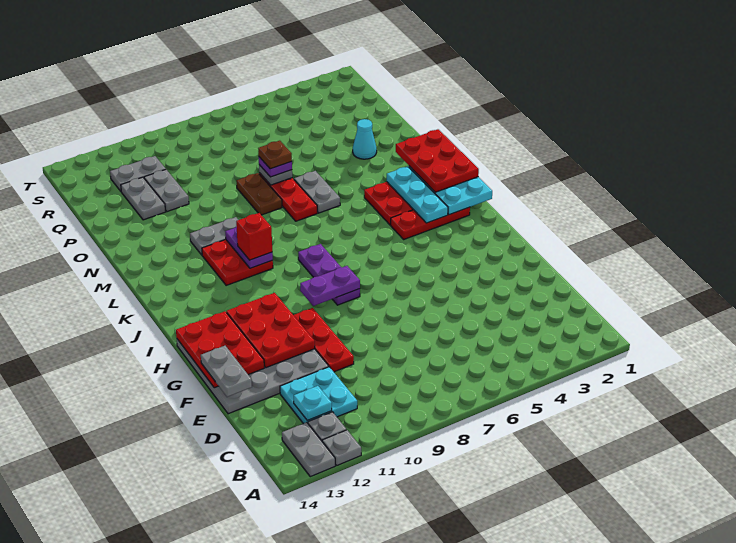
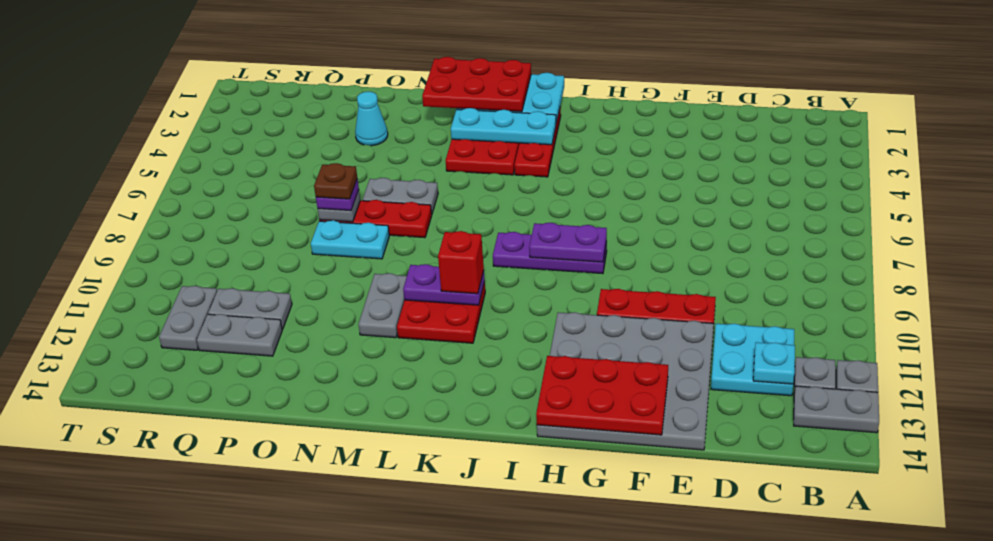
grey plate E14:F14 level 3 -> none
red plate F11:H12 level 2 -> none
purple plate H8:H9 level 2 -> purple plate H8:I8 level 2
brown plate N8:O8 level 1 -> cyan plate N8:O8 level 1

